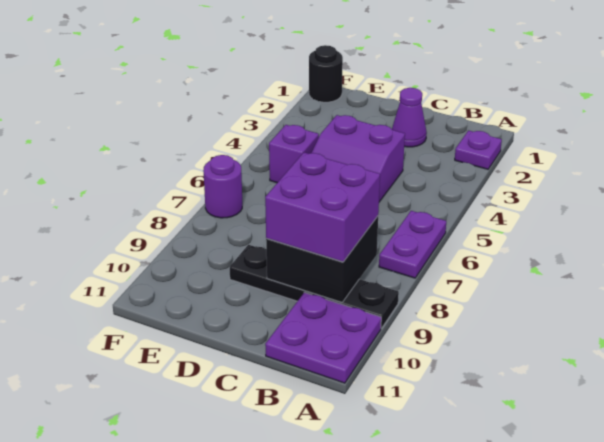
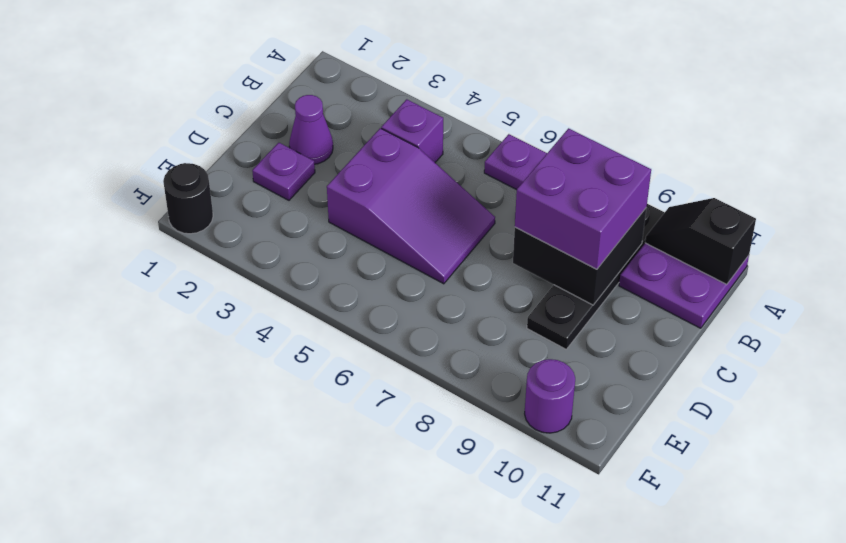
purple plate A2 level 1 -> purple plate D2 level 1
none -> black slope A10:A11 level 2 top 11
purple brick E5 level 1 -> purple brick B4 level 1
purple round brick F7 level 1 -> purple round brick F10 level 1

